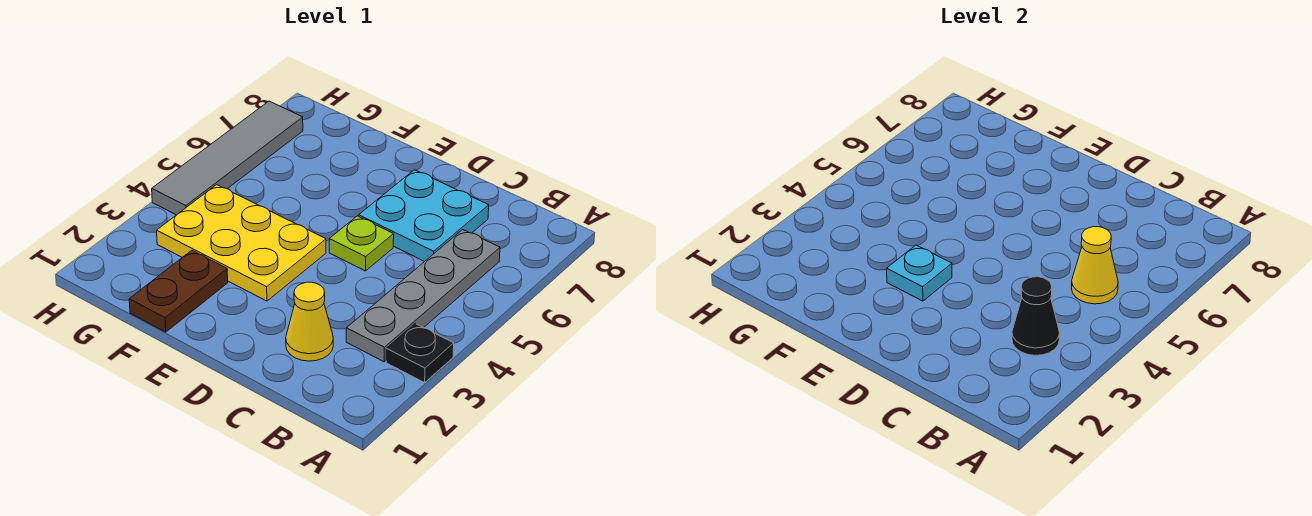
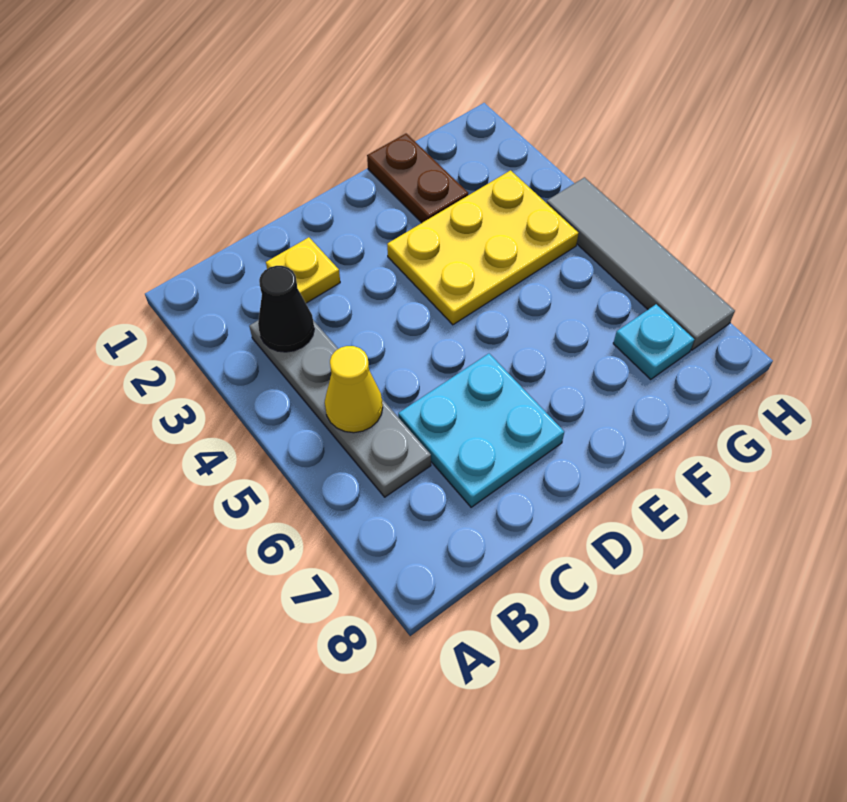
black plate A3 level 1 -> none
yellow cone C2 level 1 -> yellow plate C2 level 1
lime plate D5 level 1 -> none
cyan plate E3 level 2 -> cyan plate G7 level 1

